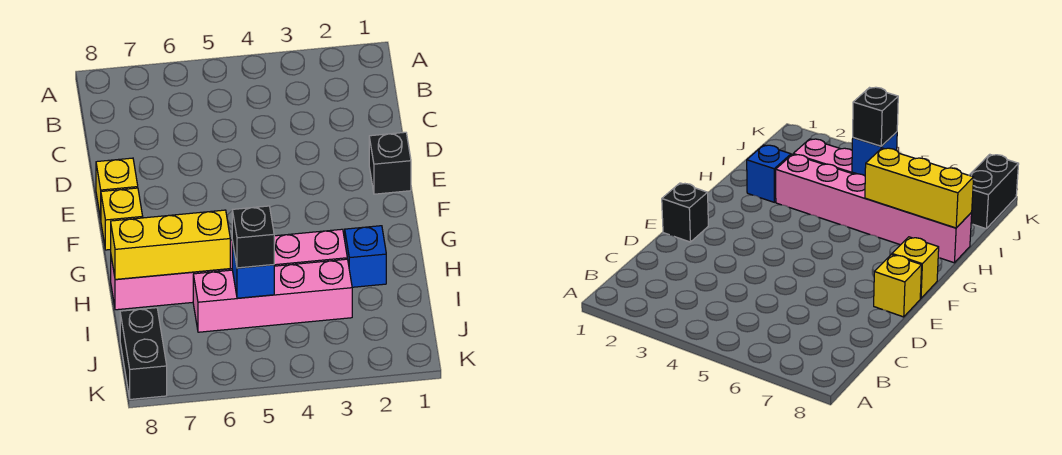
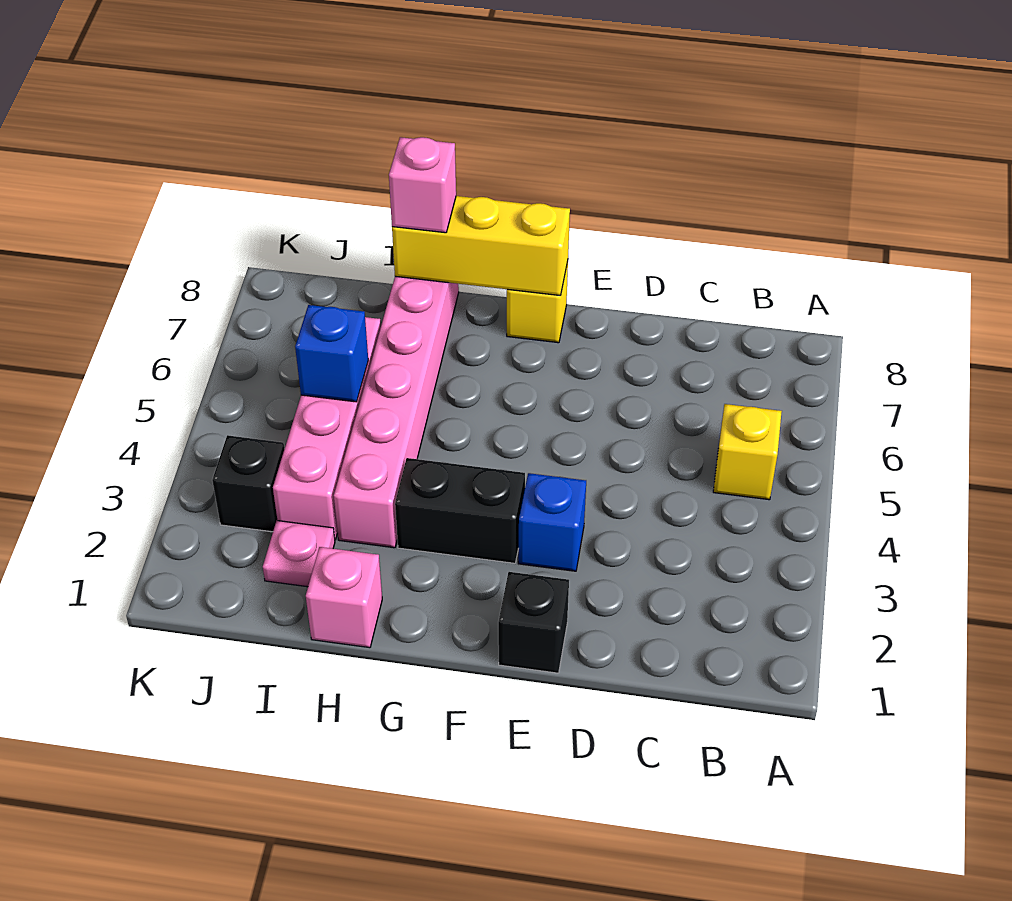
yellow brick E8 level 1 -> yellow brick B5 level 1
none -> pink brick H1 level 1
blue brick H2 level 1 -> blue brick E3 level 1
yellow brick H6:H8 level 2 -> yellow brick F8:H8 level 2
none -> pink brick H8 level 3
none -> pink plate I2 level 1
black brick I5 level 3 -> black brick J3 level 1
black brick J8:K8 level 1 -> black brick F3:G3 level 1

